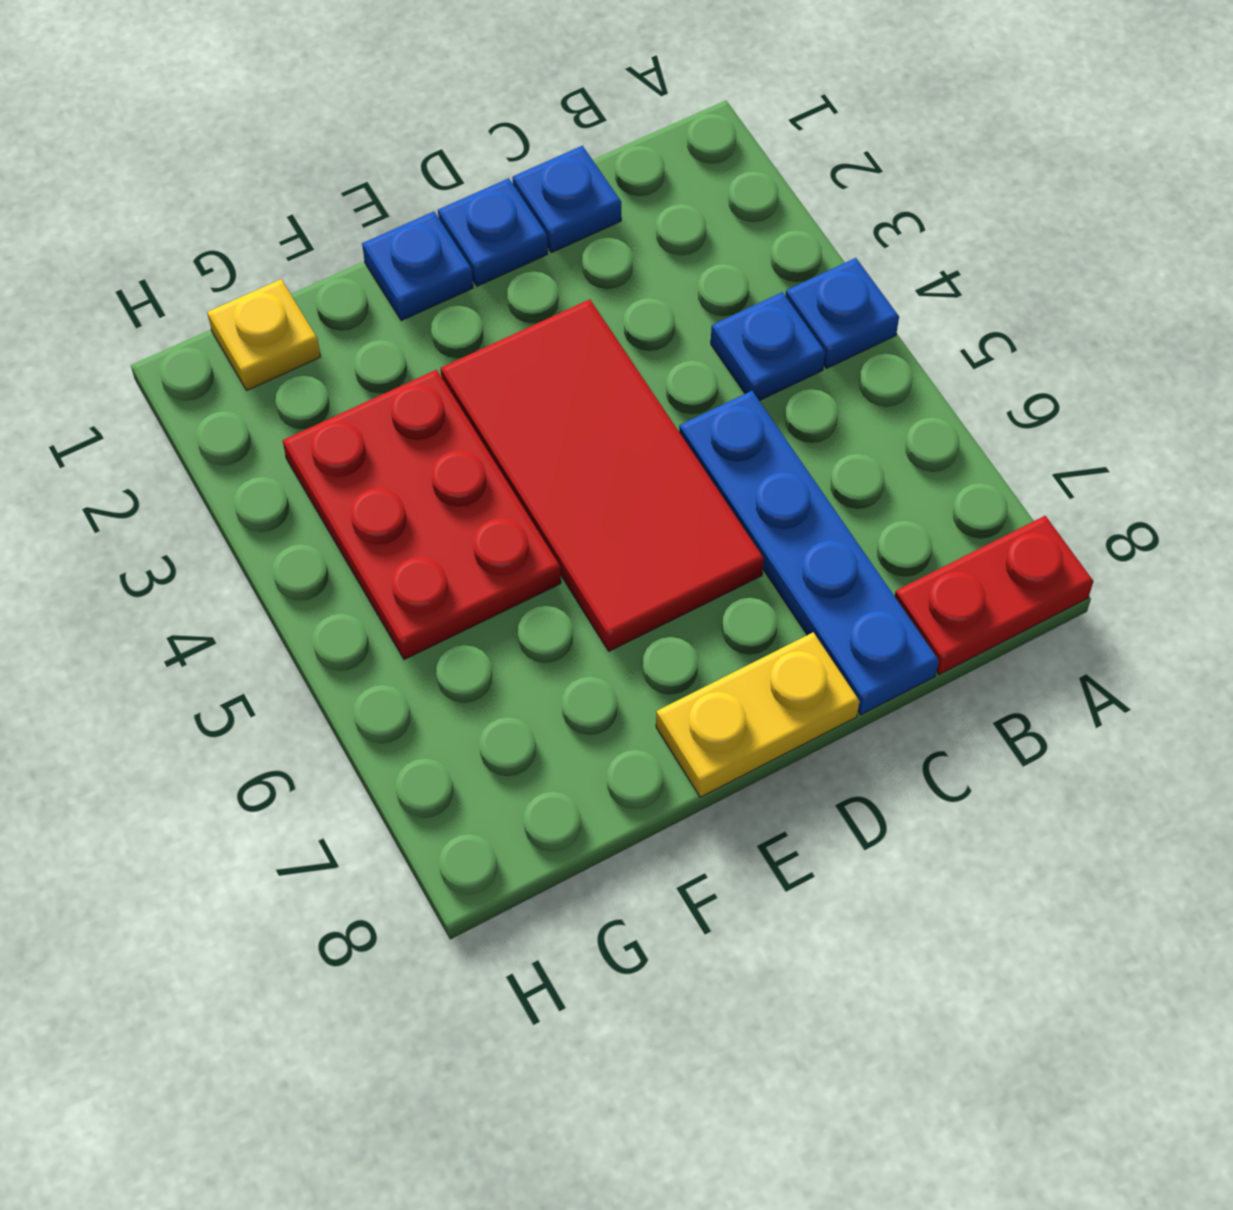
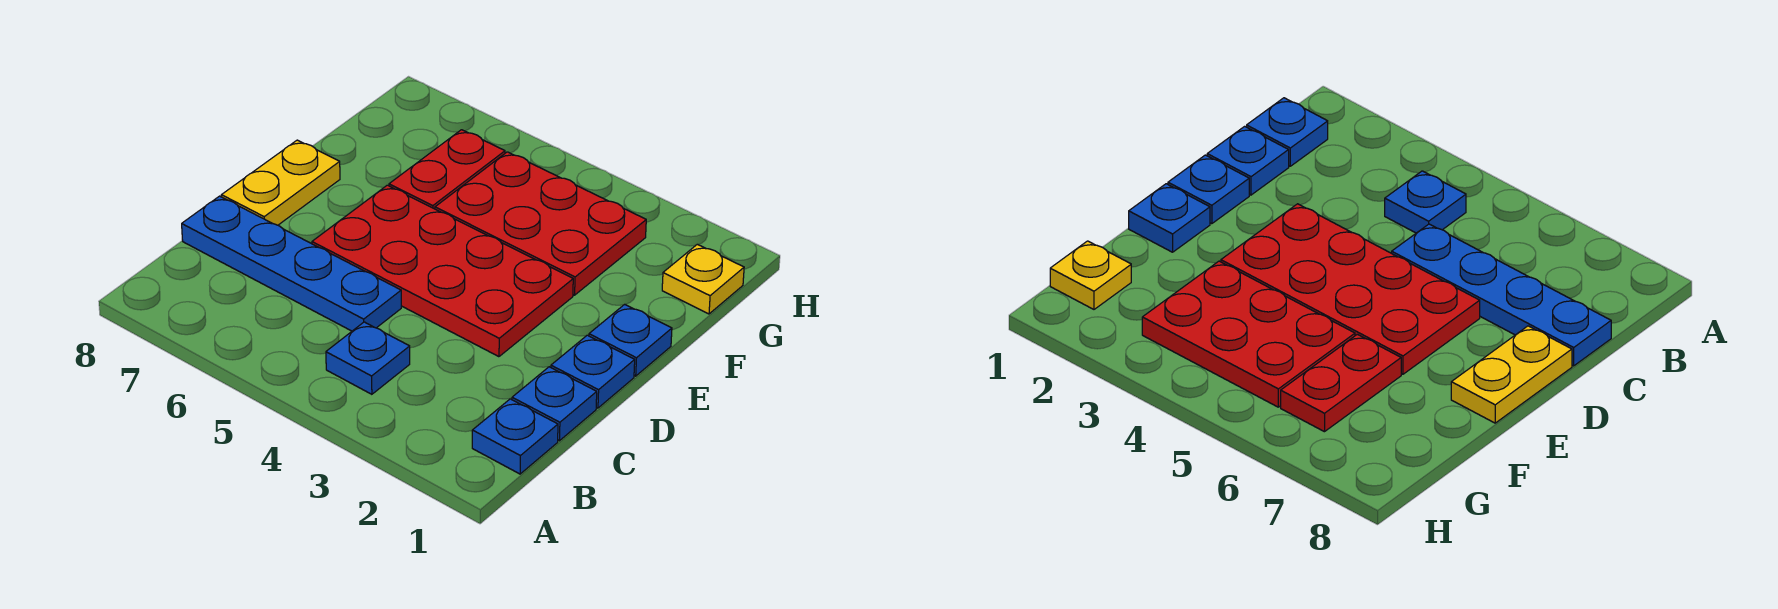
blue plate A4 level 1 -> blue plate B1 level 1
red plate A8:B8 level 1 -> red plate F6:G6 level 1
red tile D3:E6 level 1 -> red plate D3:E6 level 1

